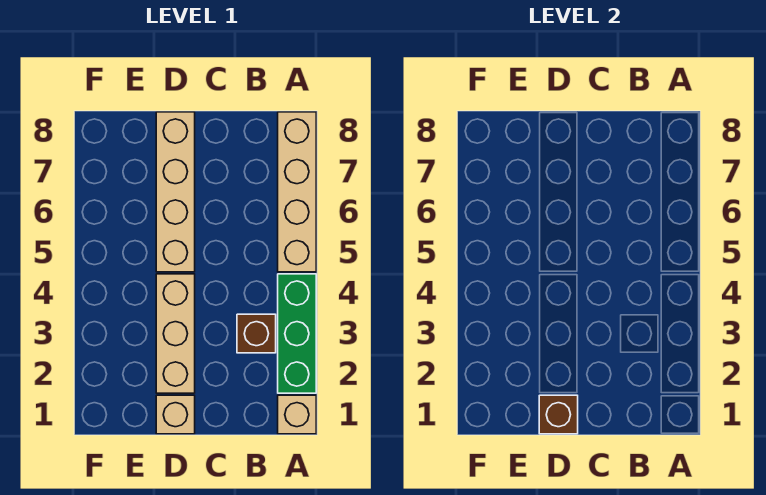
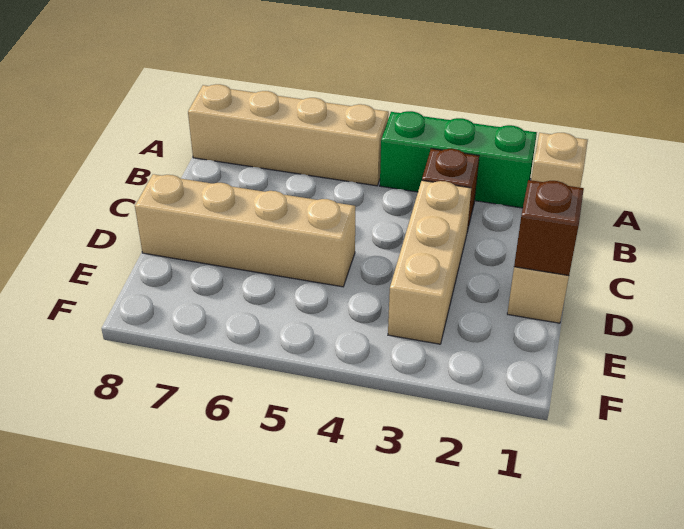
tan brick D2:D4 level 1 -> tan brick C3:E3 level 1

